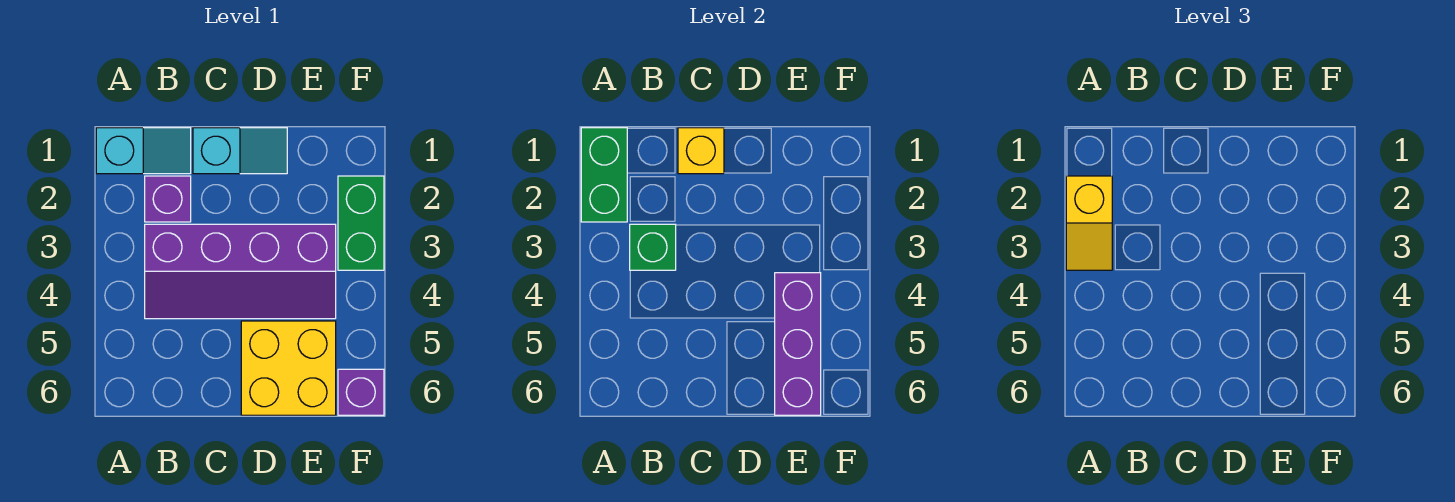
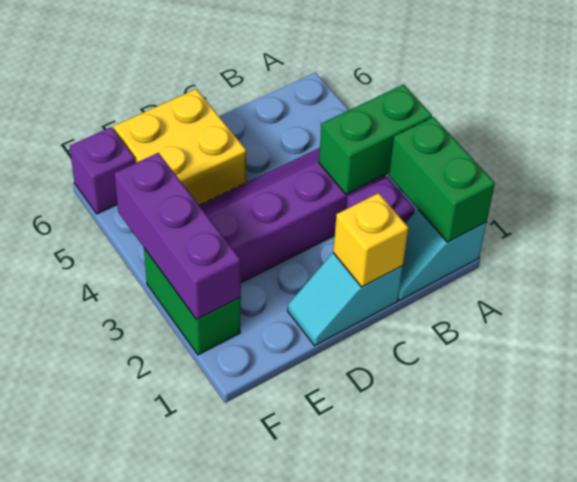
yellow slope A2:A3 level 3 top 2 -> none
green brick B3 level 2 -> green brick A3:B3 level 2
purple brick E4:E6 level 2 -> purple brick F2:F4 level 2

